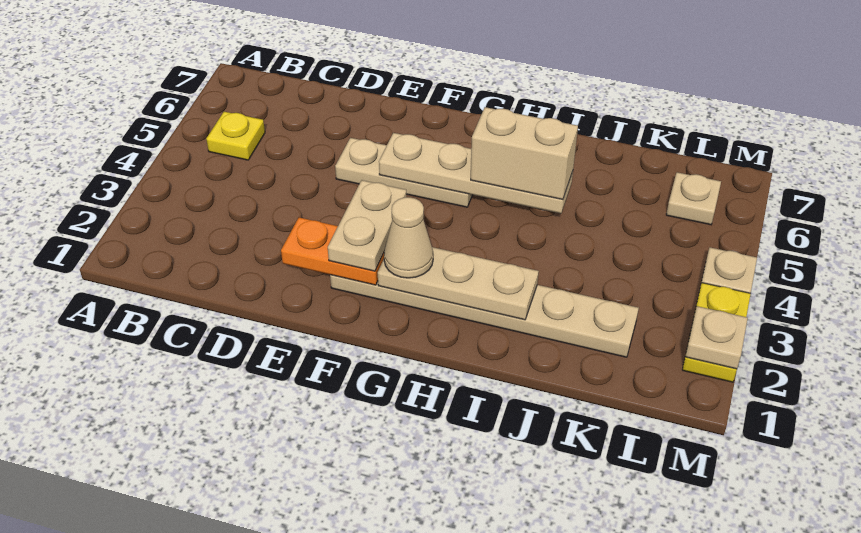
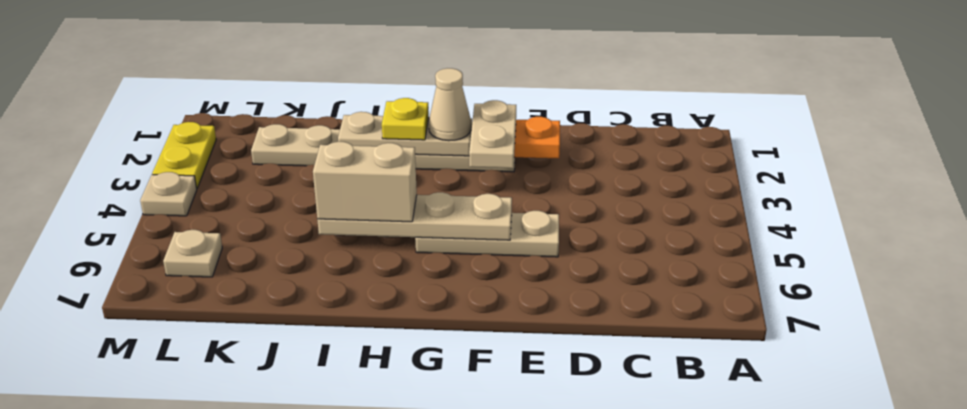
yellow plate B5 level 1 -> yellow plate H2 level 3
tan plate M2 level 2 -> none

